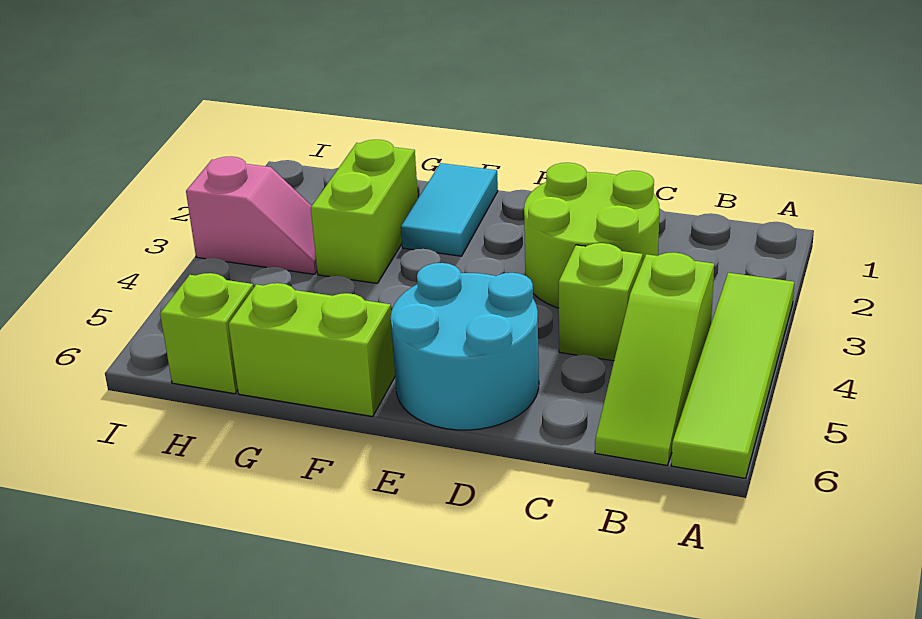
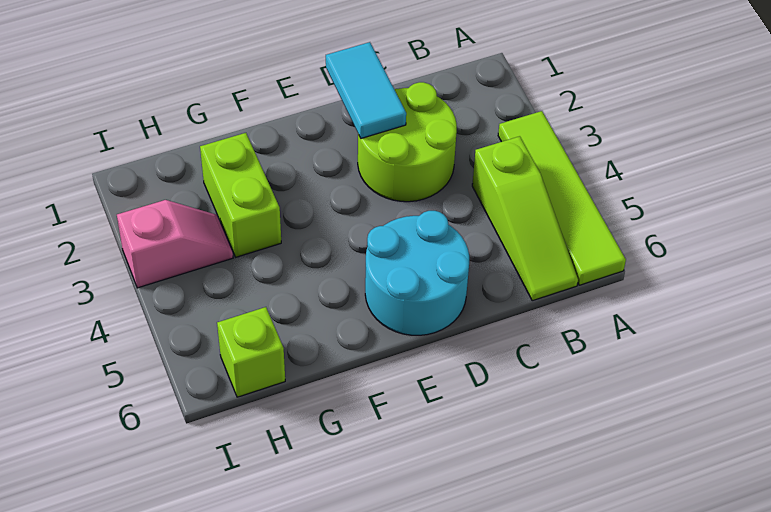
lime brick C4 level 1 -> none
cyan tile F1:F2 level 1 -> cyan tile D1:D2 level 2
lime brick F6:G6 level 1 -> none

